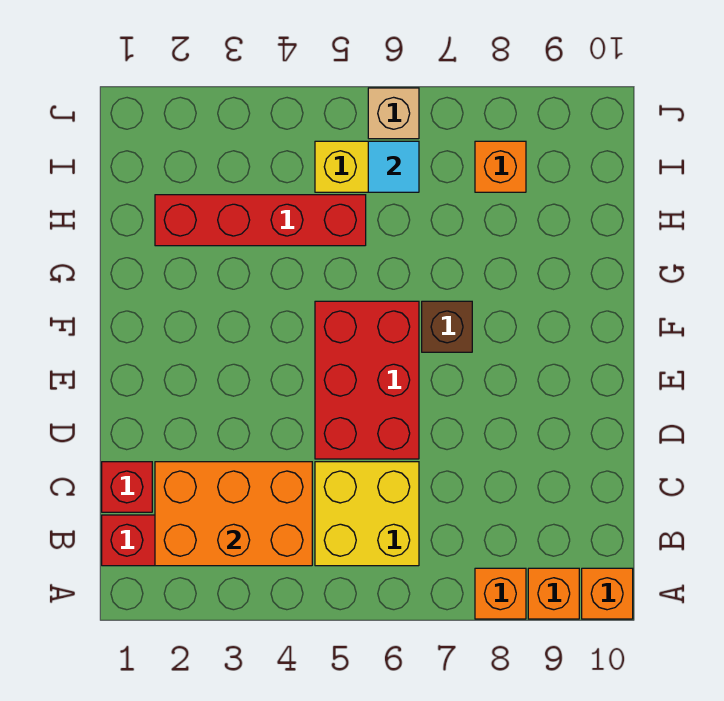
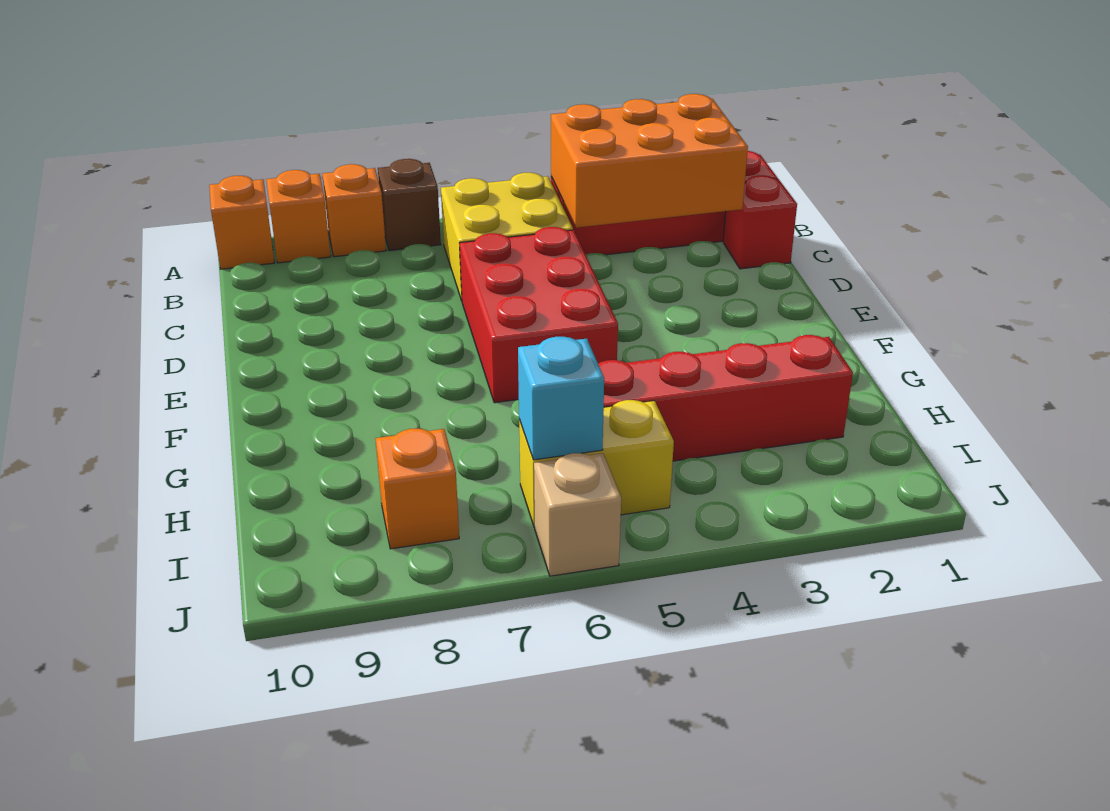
brown brick F7 level 1 -> brown brick A7 level 1
cyan tile I6 level 2 -> cyan brick I6 level 2

